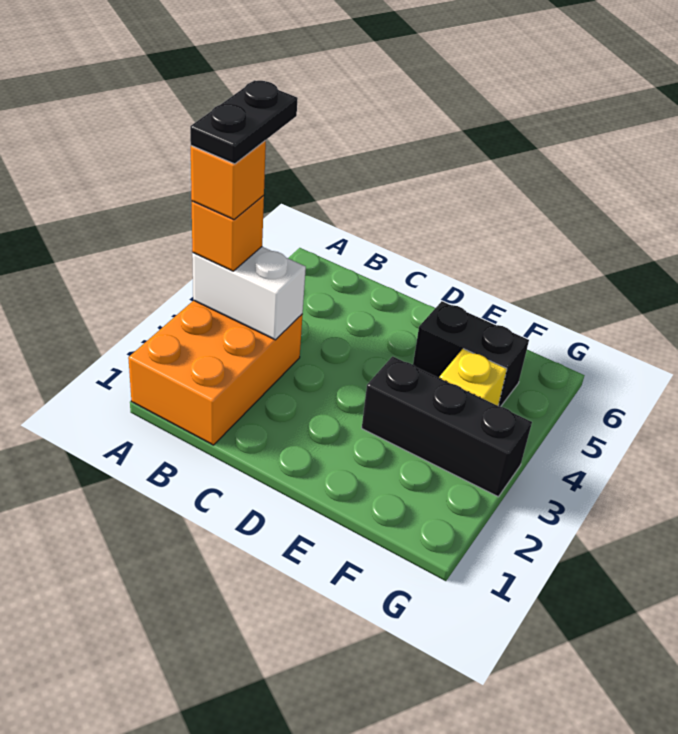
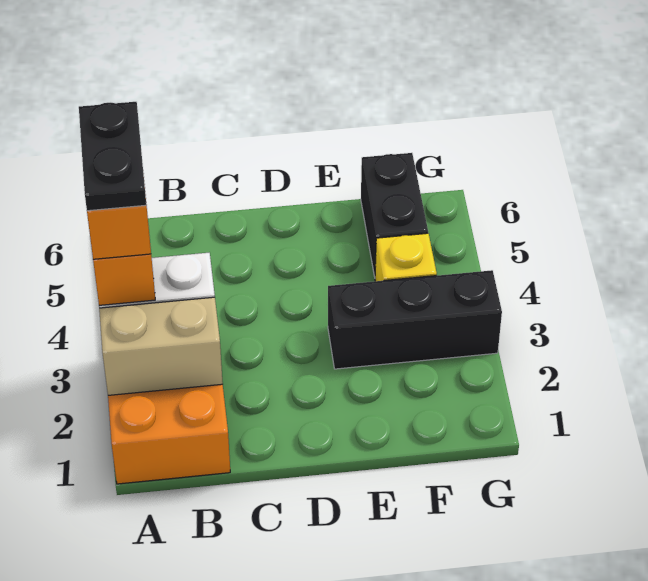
none -> tan brick A2:B2 level 2
black brick E5:F5 level 1 -> black brick F5:F6 level 1

